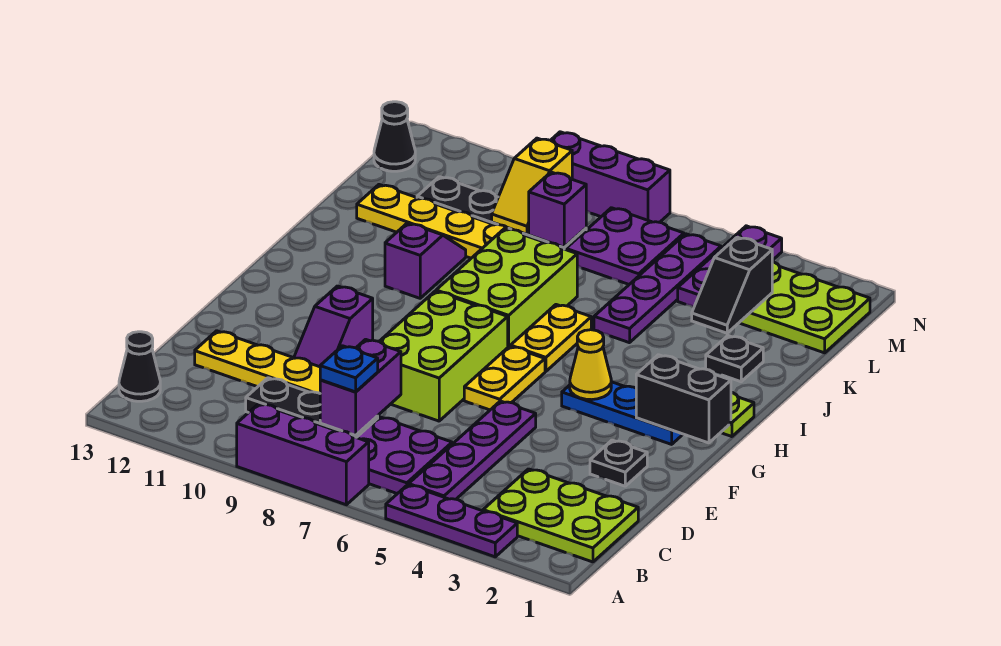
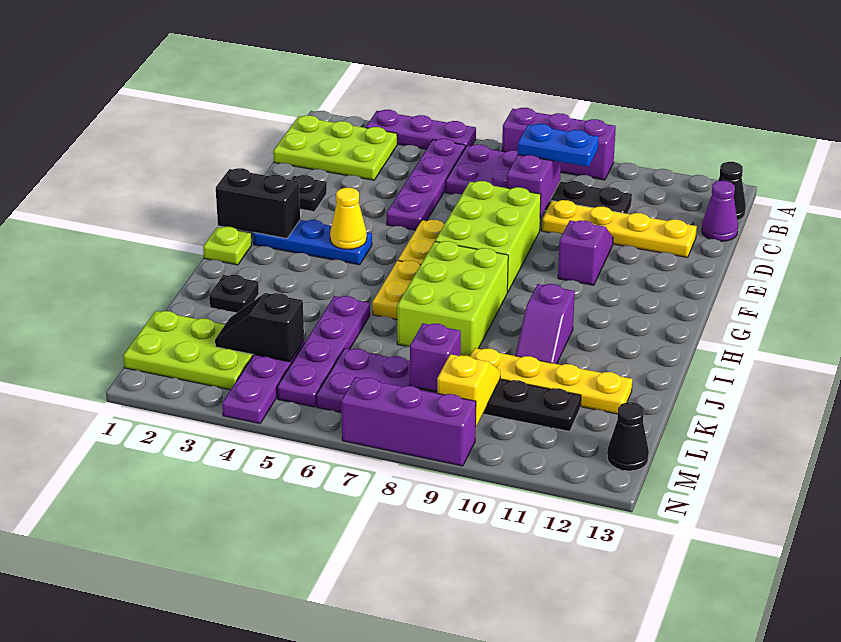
blue plate C8 level 3 -> blue plate C8:C9 level 3
none -> purple cone C13 level 1
black slope K3:L3 level 2 top L -> black slope L3:L4 level 2 top 4

